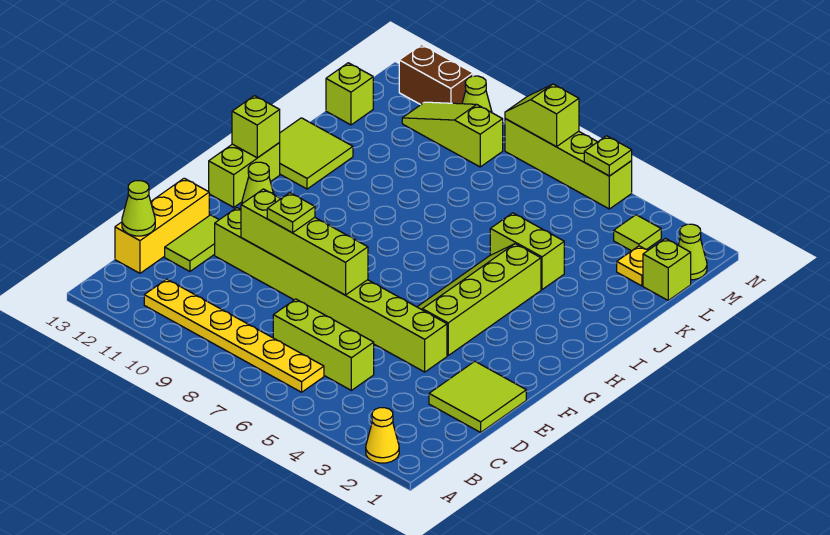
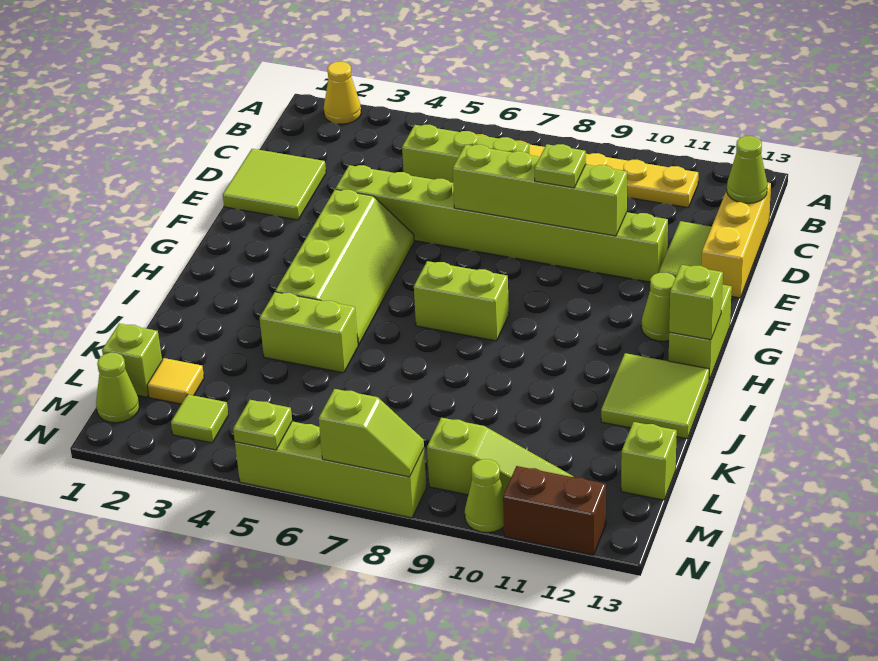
none -> lime brick H7:H8 level 1
yellow plate L2 level 1 -> yellow tile L2 level 1

